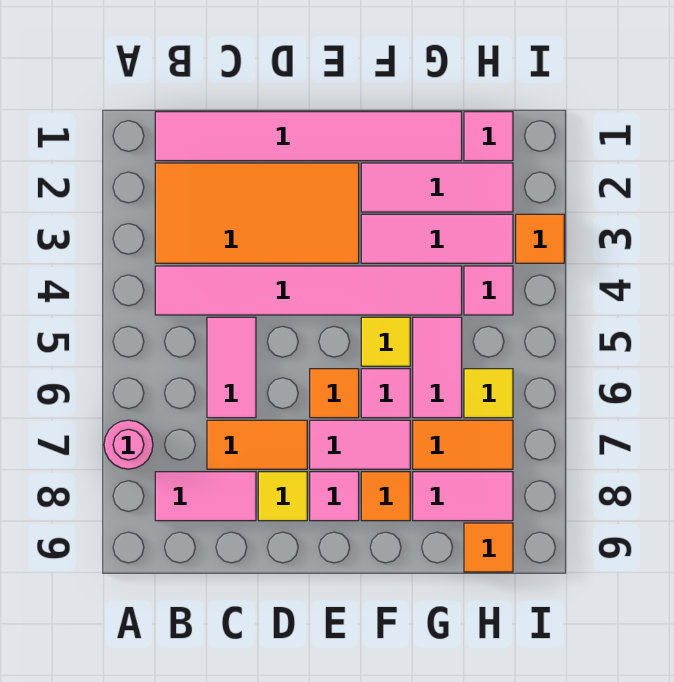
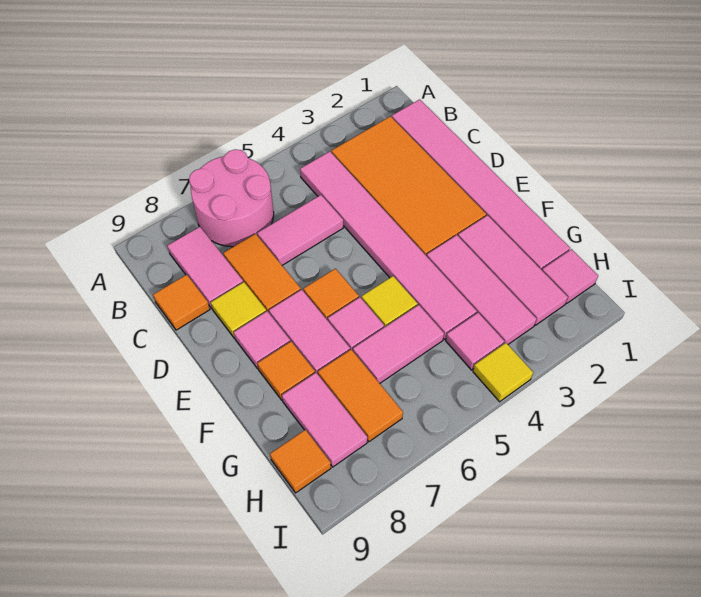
pink round brick A7 level 1 -> pink round brick A6:B7 level 1
yellow tile H6 level 1 -> yellow tile I4 level 1
orange tile I3 level 1 -> orange tile C9 level 1

